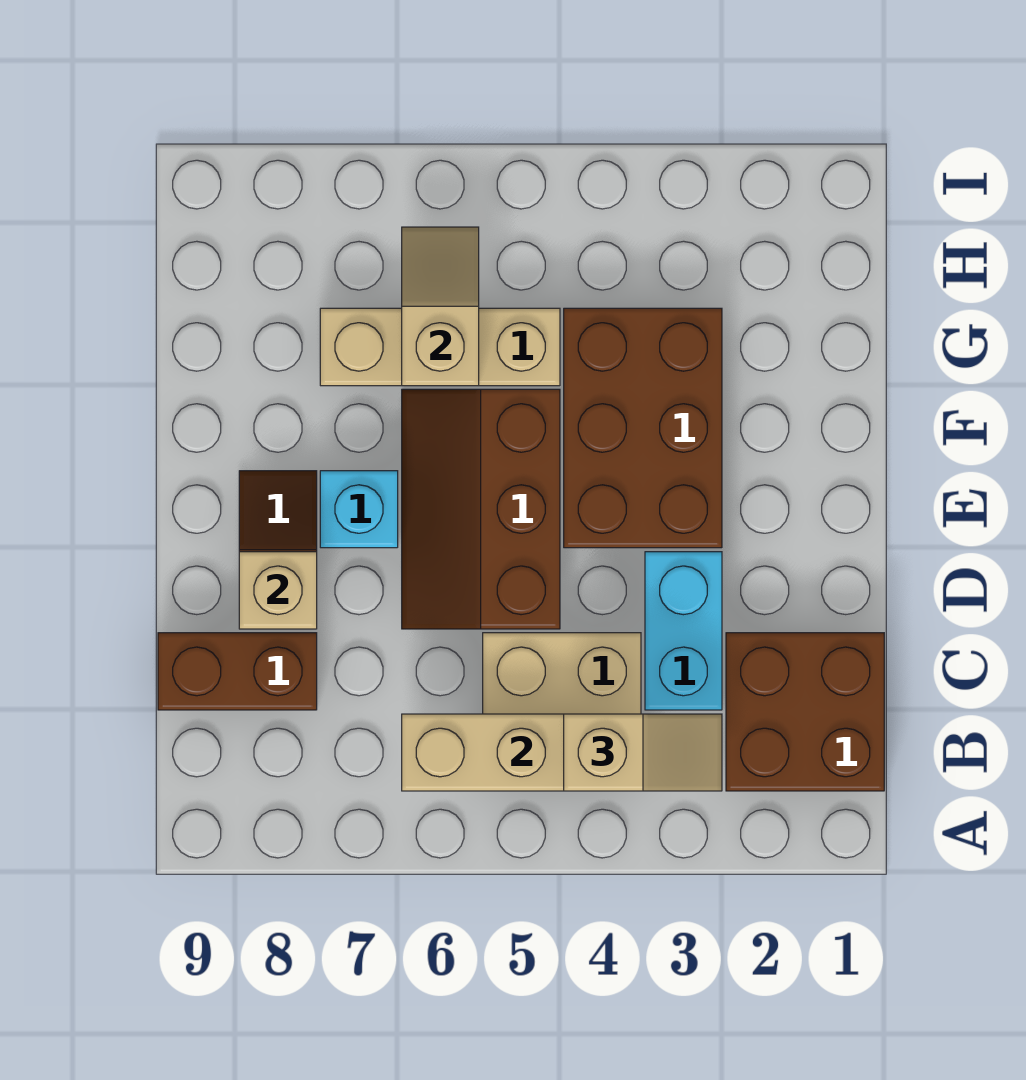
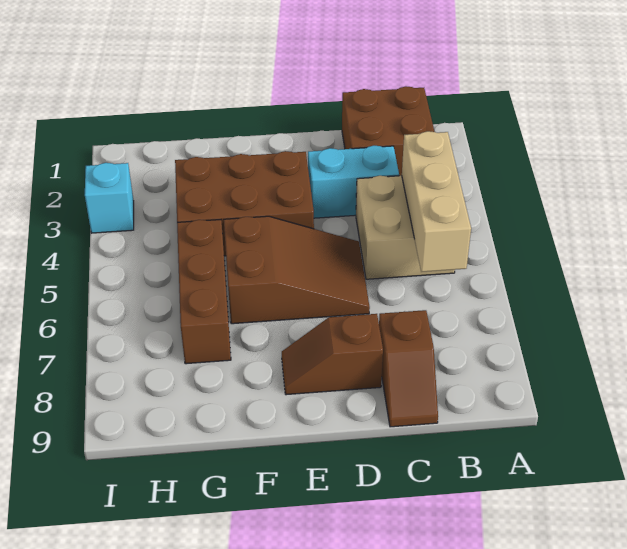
tan slope B3:B4 level 3 top 4 -> none
brown brick C8:C9 level 1 -> brown slope C8:C9 level 1 top 8
brown slope D5:F6 level 1 top 5 -> brown slope D5:F6 level 1 top F
tan brick D8 level 2 -> none
cyan brick E7 level 1 -> cyan brick I3 level 1
tan brick G5:G7 level 1 -> brown brick G5:G7 level 1
tan slope G6:H6 level 2 top G -> none

